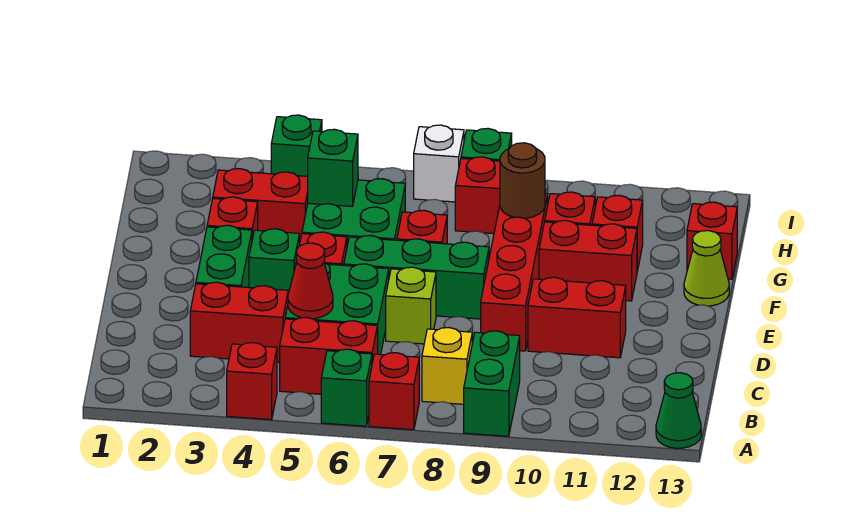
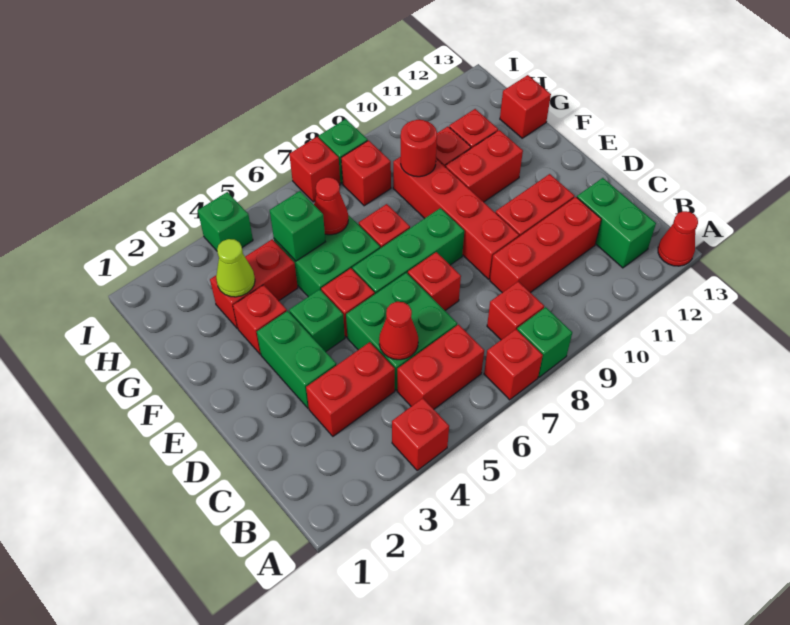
green brick A6 level 1 -> green brick A8 level 1
green brick A9:B9 level 1 -> green brick B12:C12 level 1
green cone A13 level 1 -> red cone A13 level 1
yellow brick B8 level 1 -> red brick B8 level 1
none -> red brick C9:C11 level 1
lime brick D7 level 1 -> red brick D7 level 1
lime cone F13 level 1 -> lime cone G3 level 2
none -> red cone G6 level 2
brown round brick G9 level 2 -> red round brick G9 level 2
white brick I7 level 1 -> red brick I7 level 1

